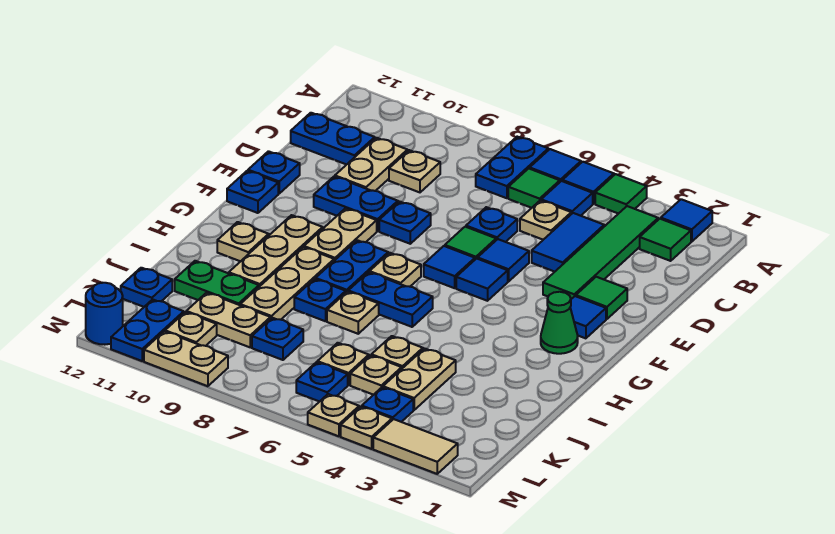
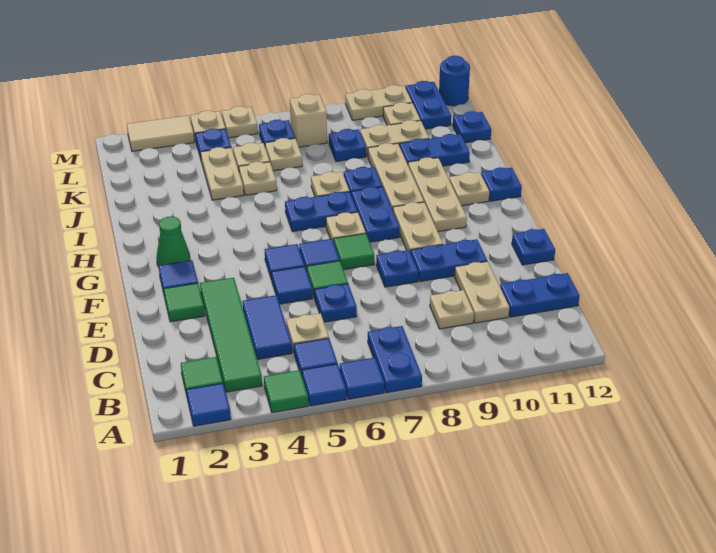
green tile B6 level 1 -> green tile F7 level 1
blue plate F12 level 1 -> blue plate H12 level 1
green plate J10:J11 level 1 -> blue plate J10:J11 level 1
none -> tan brick L7 level 1

